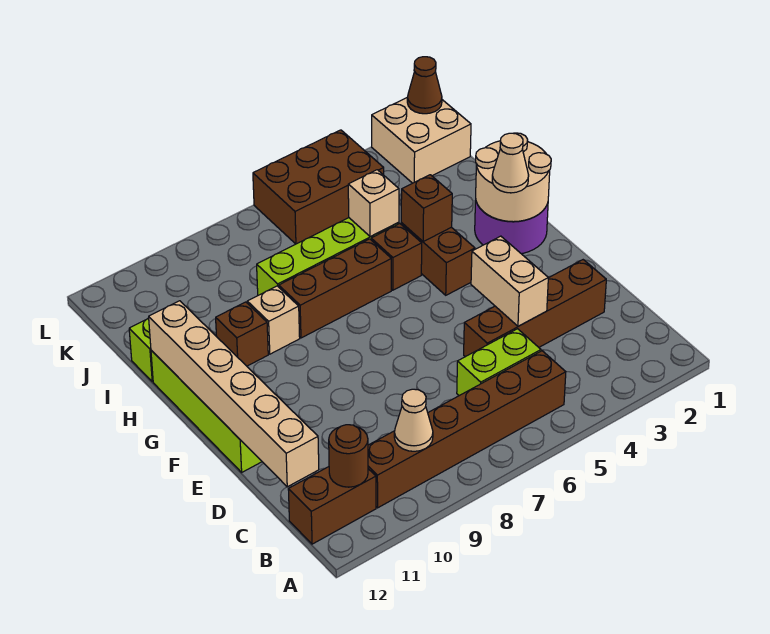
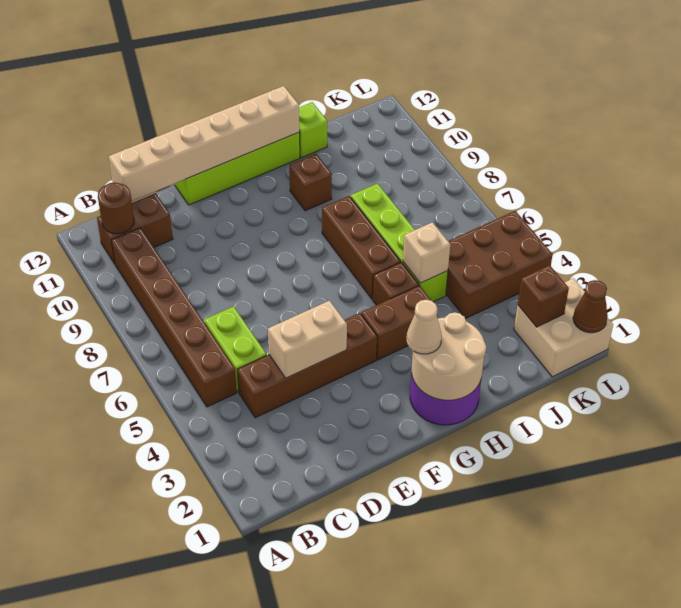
tan cone B9 level 2 -> none
brown brick B11:B12 level 1 -> brown brick B11:C11 level 1
brown brick D2:D5 level 1 -> brown brick C4:F4 level 1
brown brick H4 level 2 -> brown brick K2 level 2
tan brick H9 level 1 -> none
brown brick K4:L6 level 1 -> brown brick J4:L5 level 1

